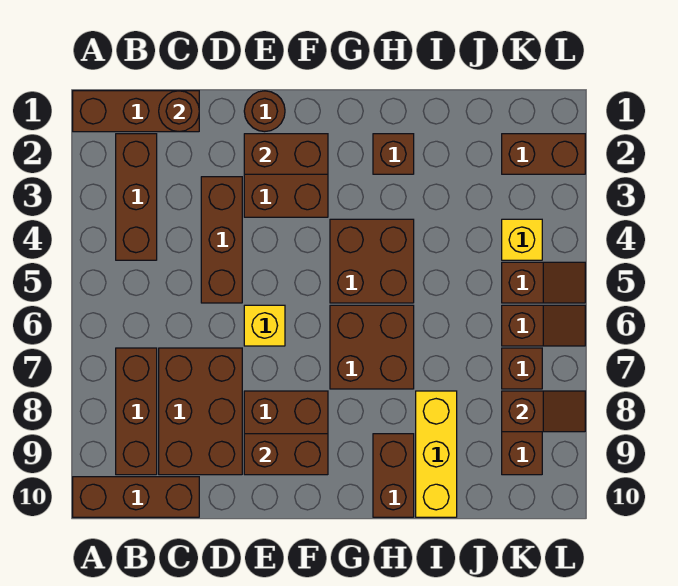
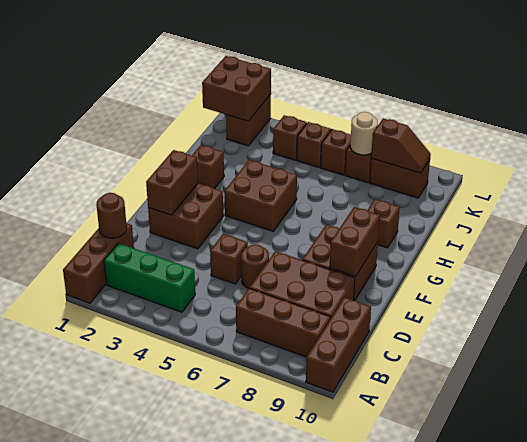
brown brick B2:B4 level 1 -> green brick B2:B4 level 1
brown brick D3:D5 level 1 -> brown brick D5 level 1
brown round brick E1 level 1 -> brown round brick D6 level 1
yellow brick E6 level 1 -> none
brown brick G6:H7 level 1 -> brown brick K1:L2 level 2
brown brick H9:H10 level 1 -> brown brick H9 level 1
yellow brick I8:I10 level 1 -> none
yellow brick K4 level 1 -> brown brick K4 level 1
none -> tan round brick K7 level 2
brown slope K8:L8 level 2 top K -> brown slope K8:K9 level 2 top 8

